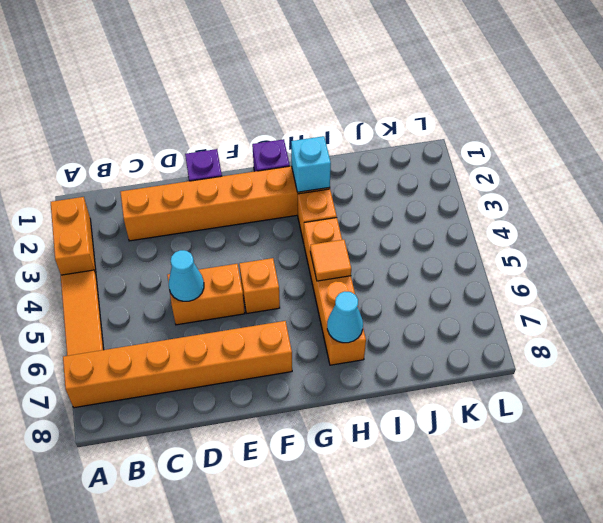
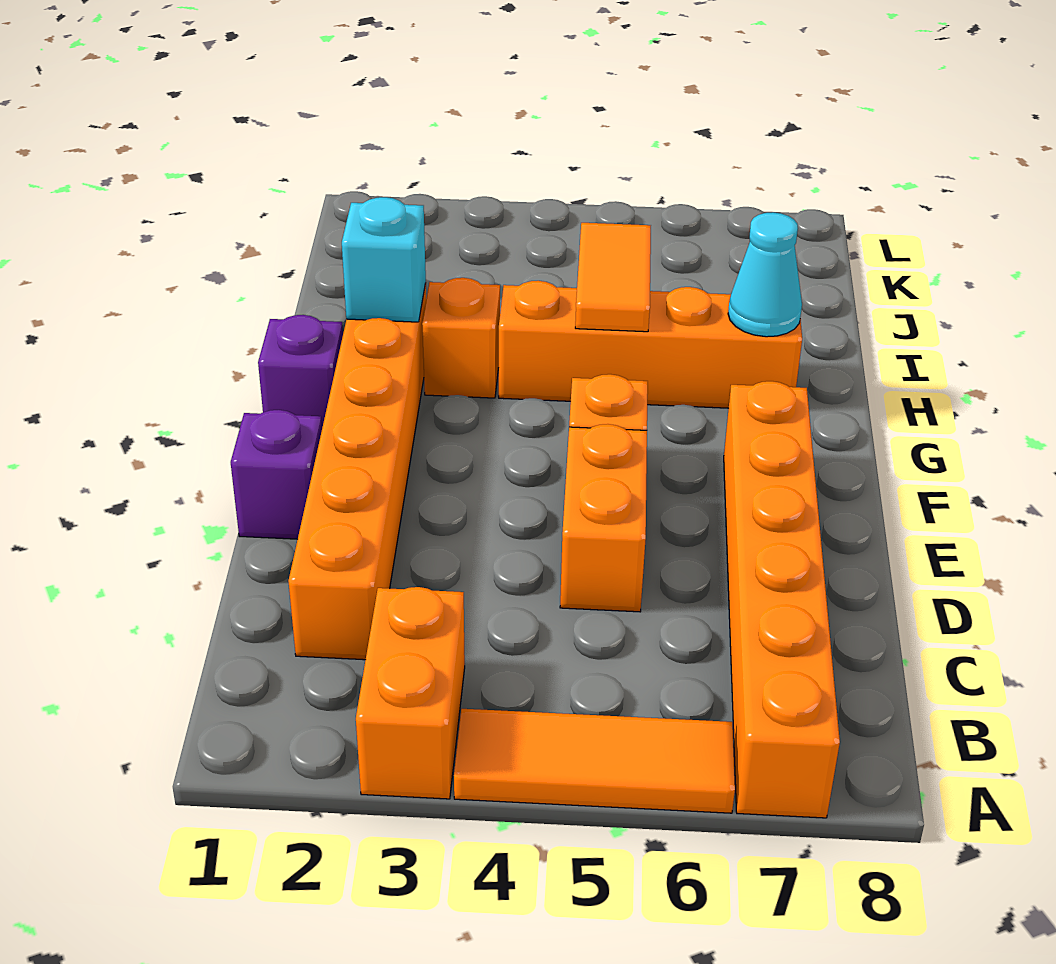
orange brick A2:A3 level 1 -> orange brick A3:B3 level 1
cyan cone D5 level 2 -> none
orange tile H5 level 2 -> orange tile H5:I5 level 2

